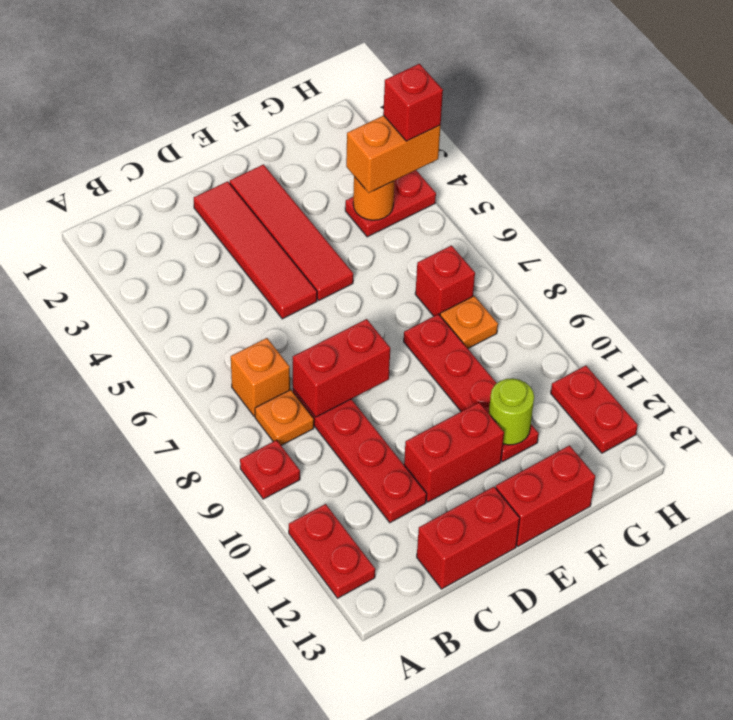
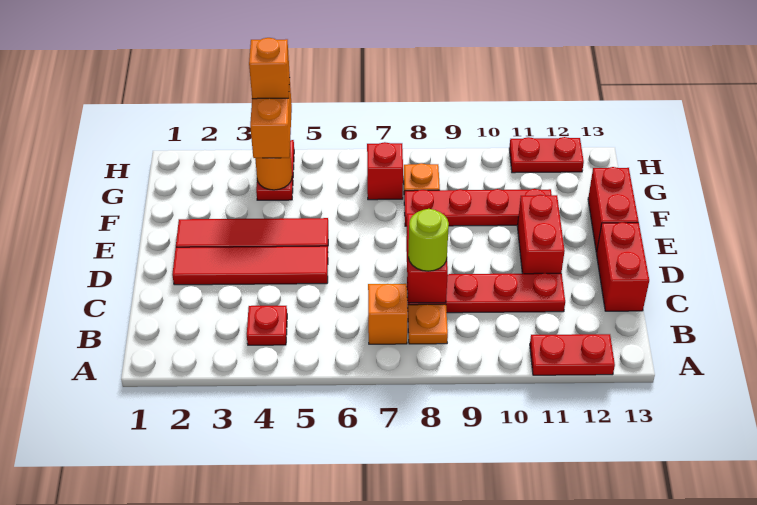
red plate A9 level 1 -> red plate B4 level 1
lime round brick F11 level 2 -> lime round brick C8 level 3
red brick H4 level 4 -> orange brick H4 level 4

